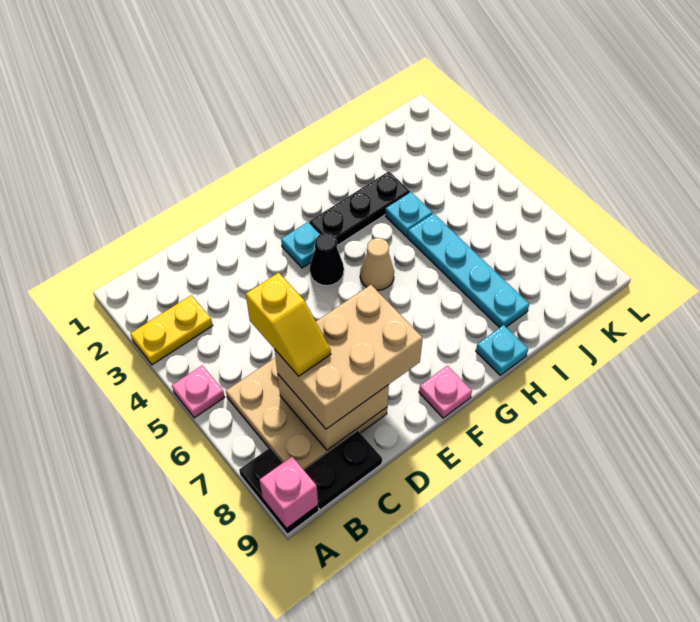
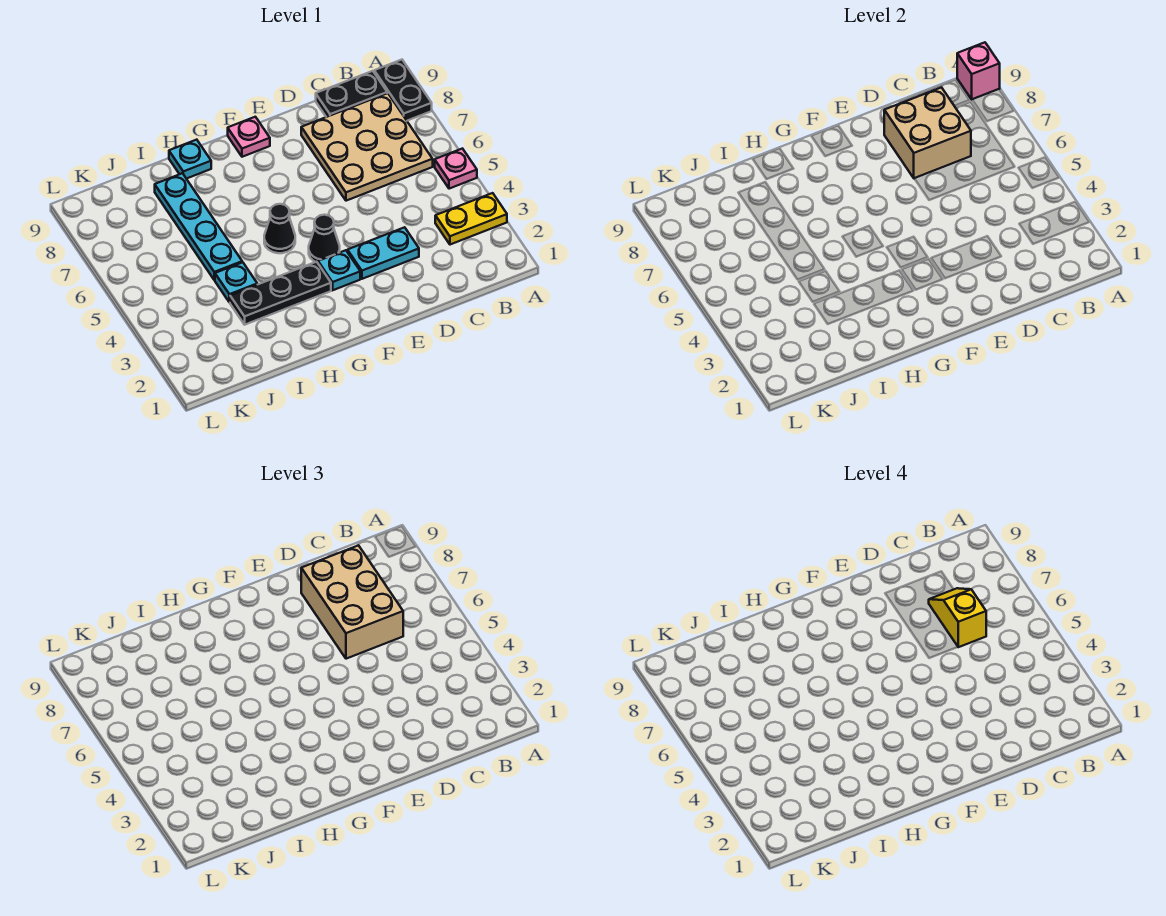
tan brick C7:E8 level 3 -> tan brick C6:D8 level 3
none -> cyan plate D3:E3 level 1
tan cone G5 level 1 -> black cone G5 level 1

